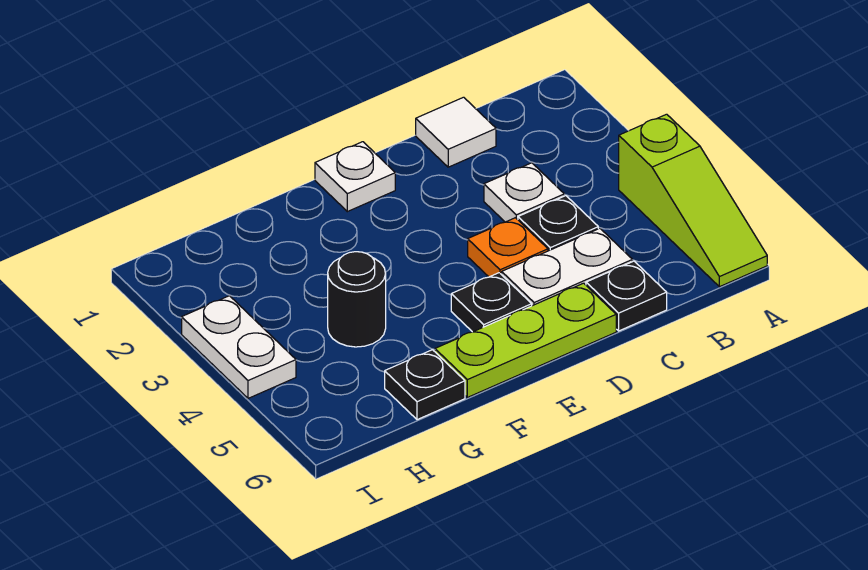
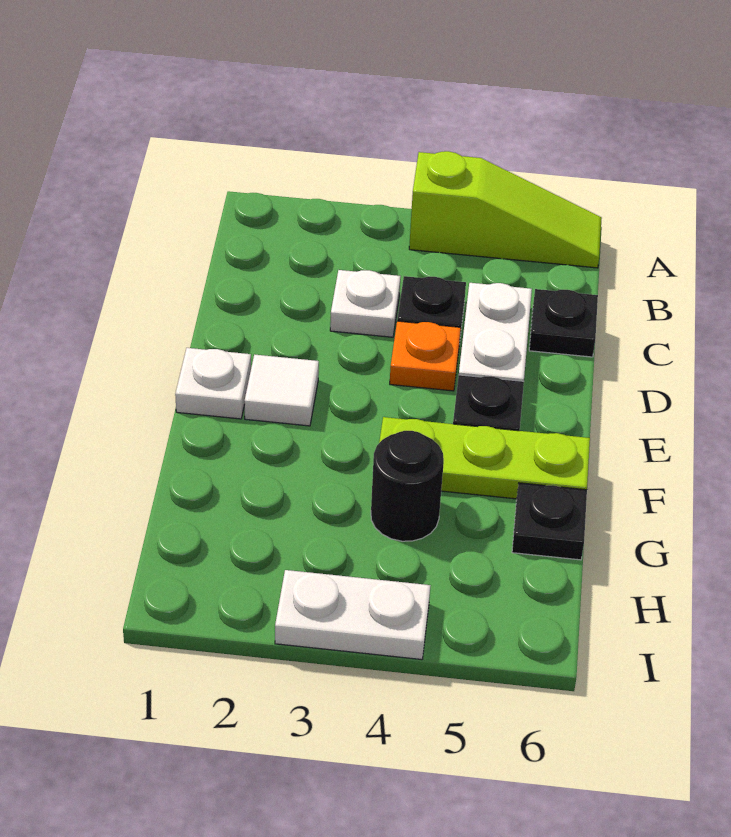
white tile C1 level 1 -> white tile E2 level 1
lime plate D6:F6 level 1 -> lime plate F4:F6 level 1

